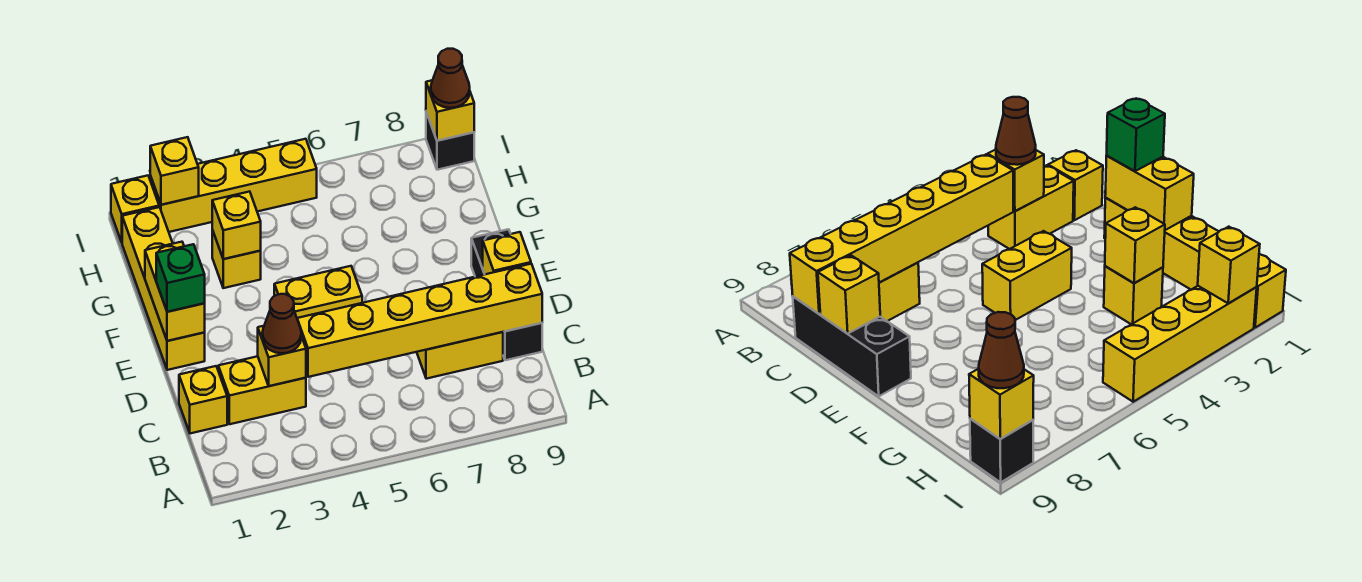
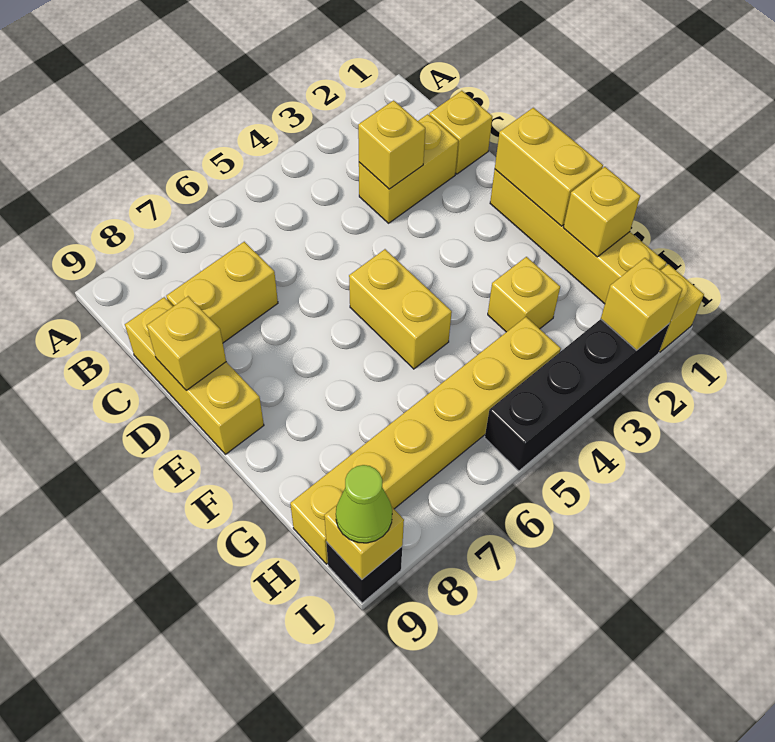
brown cone C3 level 3 -> none
yellow brick C4:C9 level 2 -> yellow brick H4:H9 level 1
black brick C9:E9 level 1 -> yellow brick C9:E9 level 1
green brick E1 level 3 -> none
yellow brick E4:E5 level 1 -> yellow brick E5:F5 level 1
yellow brick G3 level 2 -> yellow brick G1 level 2
yellow brick I2:I5 level 1 -> black brick I2:I5 level 1
brown cone I9 level 3 -> lime cone I9 level 3

